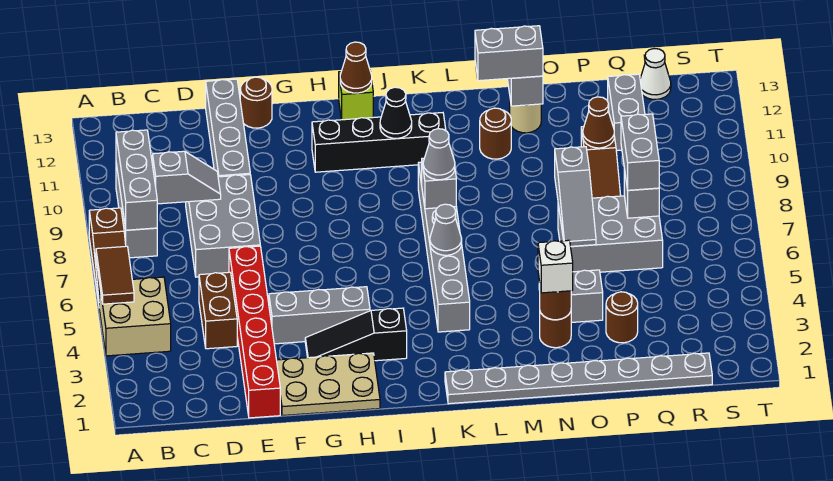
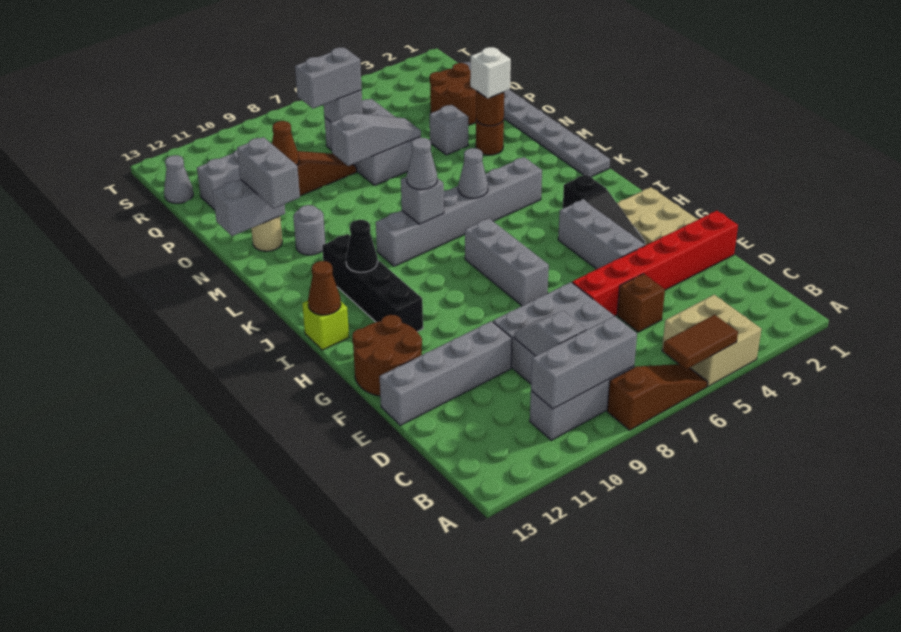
brown brick D4:D5 level 1 -> brown brick D5 level 1
brown round brick F13 level 1 -> brown round brick F12:G13 level 1
none -> grey brick G7:I7 level 1
brown round brick M11 level 1 -> grey round brick M11 level 1
brown round brick P3 level 1 -> brown round brick P2:Q3 level 1
white cone R13 level 1 -> grey cone R13 level 1

